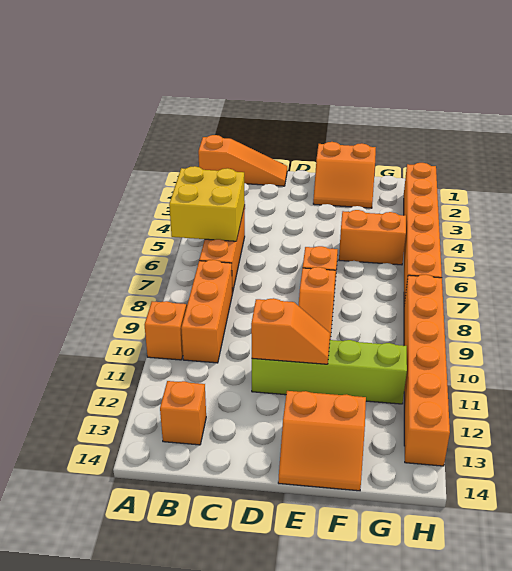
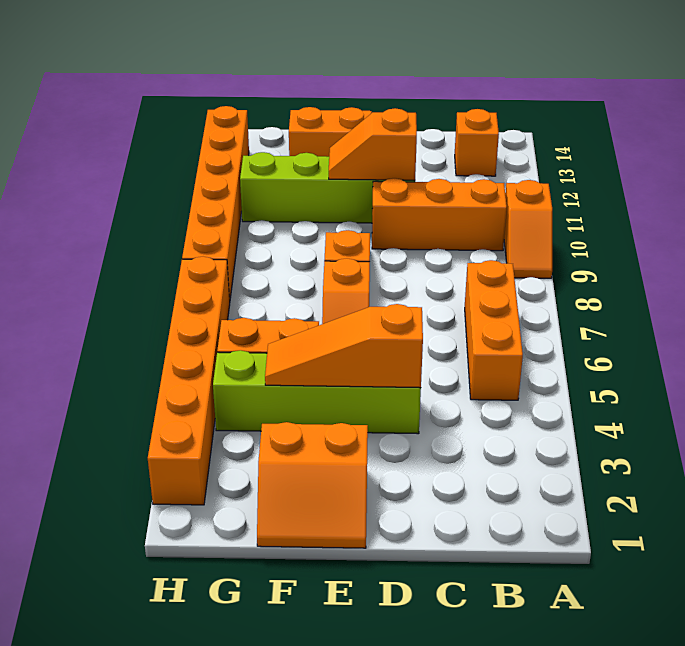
orange slope A1:C1 level 1 top A -> orange slope D4:F4 level 2 top D
yellow brick A5:B6 level 2 -> none
orange brick B8:B10 level 1 -> orange brick B10:D10 level 1
none -> lime brick D4:G4 level 1
orange slope E1:F2 level 1 top 1 -> orange slope E1:F2 level 1 top 2

